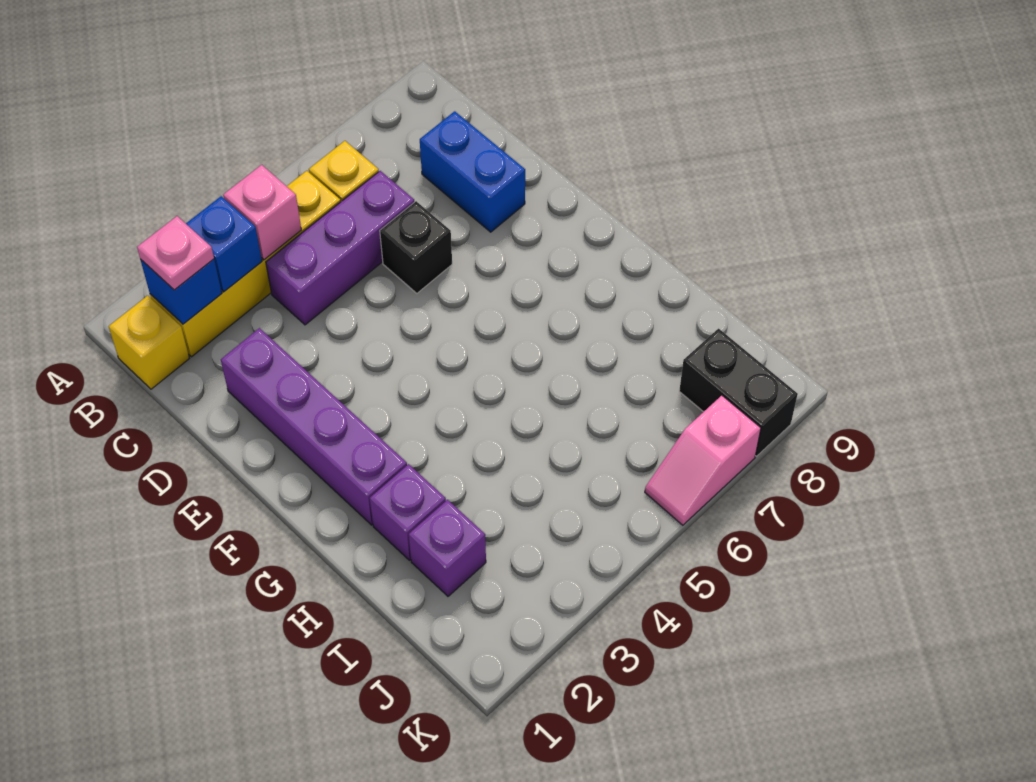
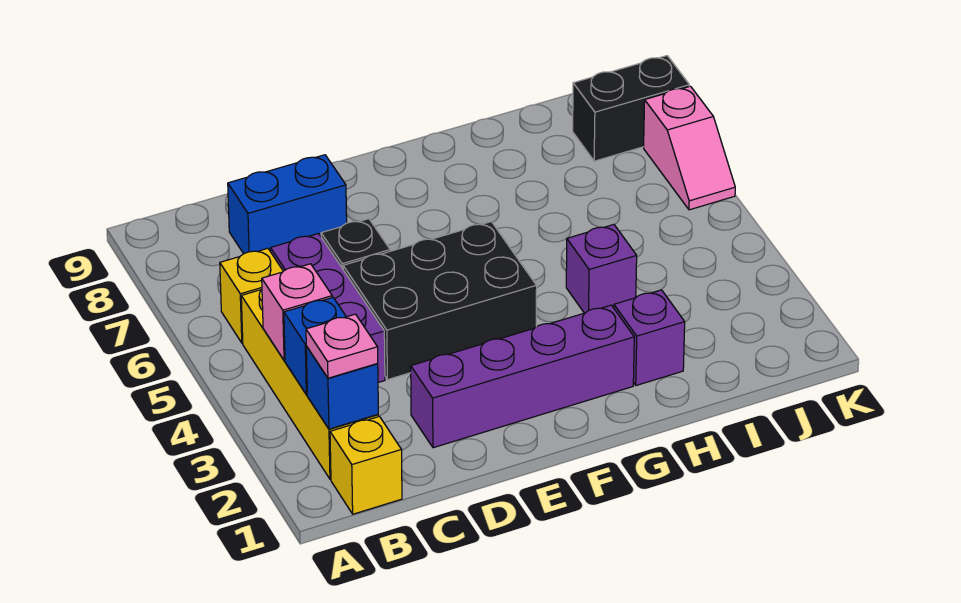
none -> black brick D4:F5 level 1
purple brick I2 level 1 -> purple brick H4 level 1

